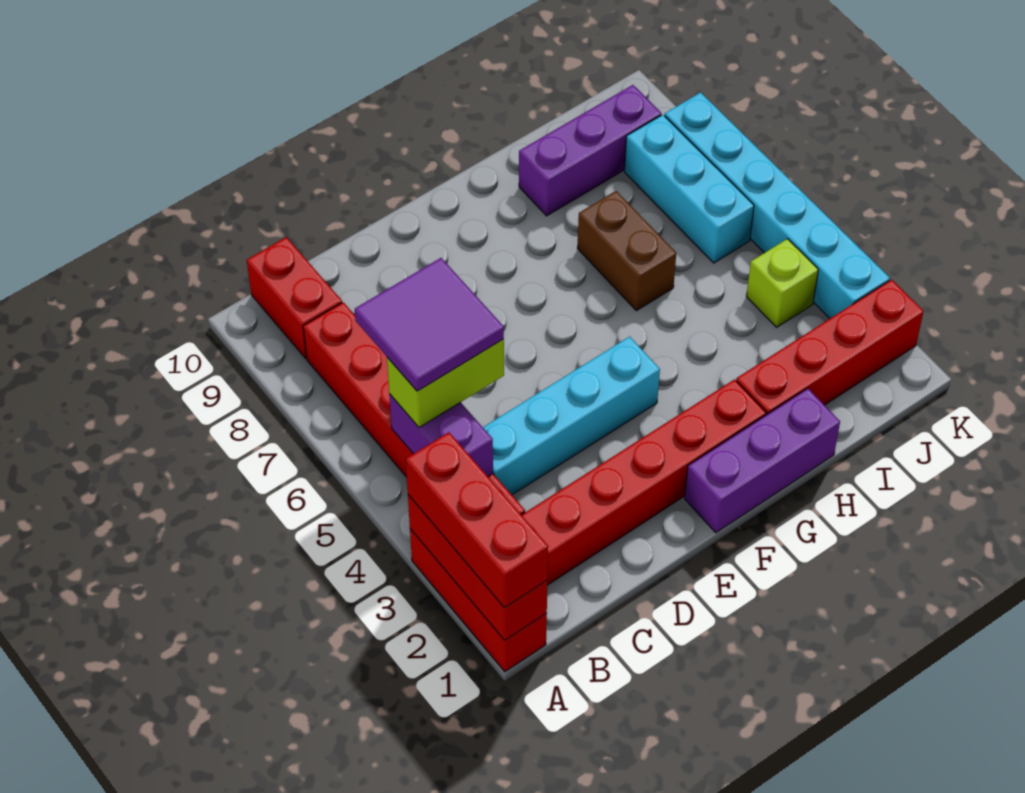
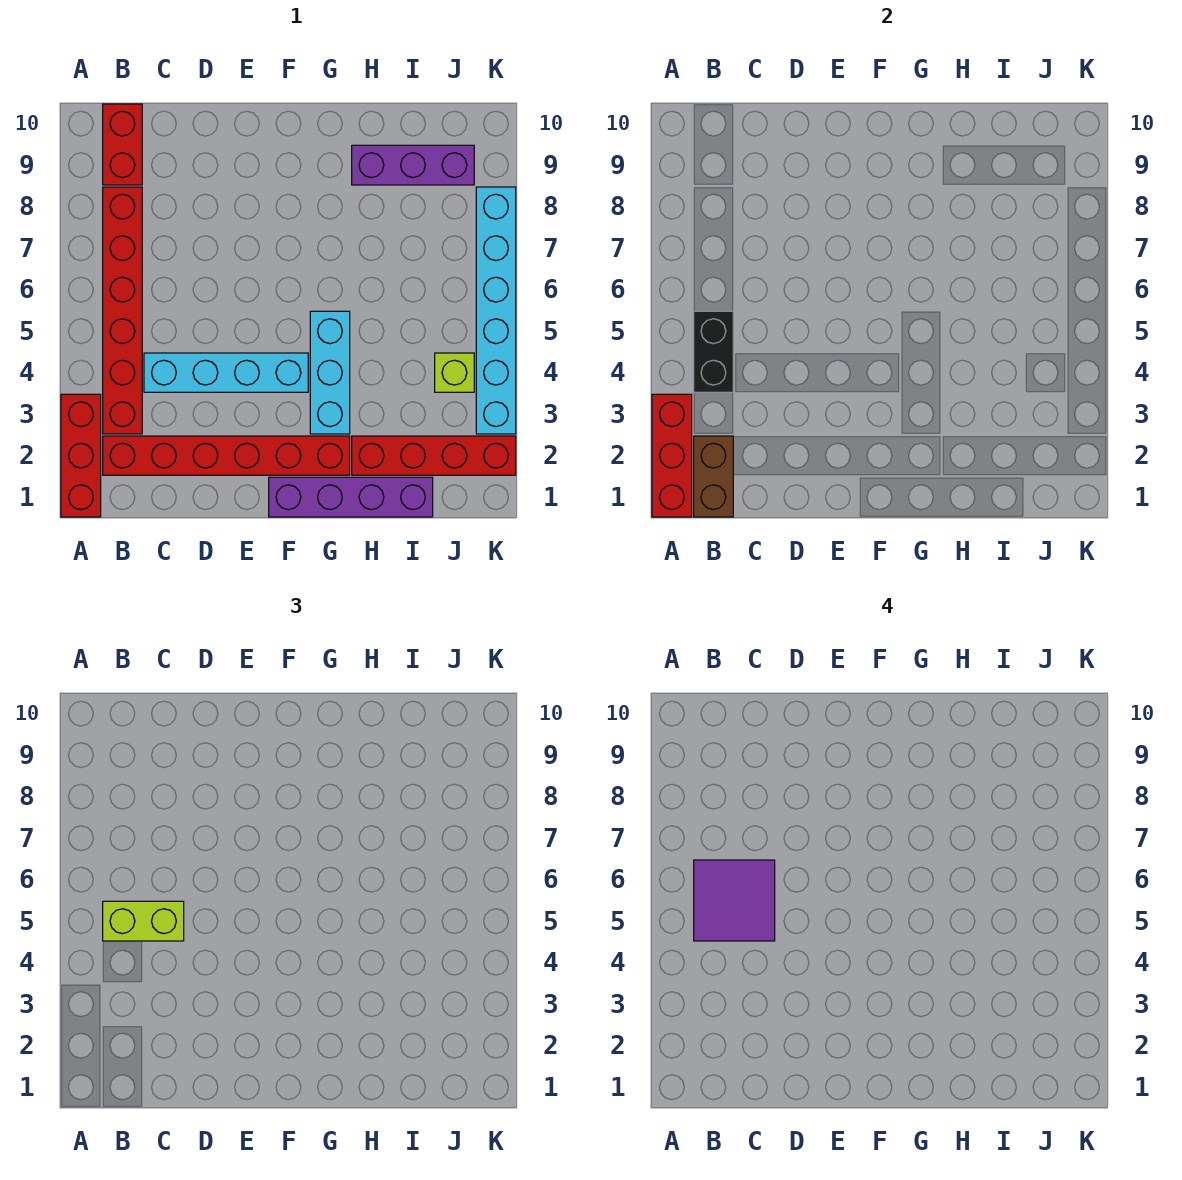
red brick A1:A3 level 3 -> none
purple brick B4:B5 level 2 -> black brick B4:B5 level 2
purple brick F1:H1 level 1 -> purple brick F1:I1 level 1
brown brick H6:H7 level 1 -> brown brick B1:B2 level 2
cyan brick J6:J8 level 1 -> cyan brick G3:G5 level 1

